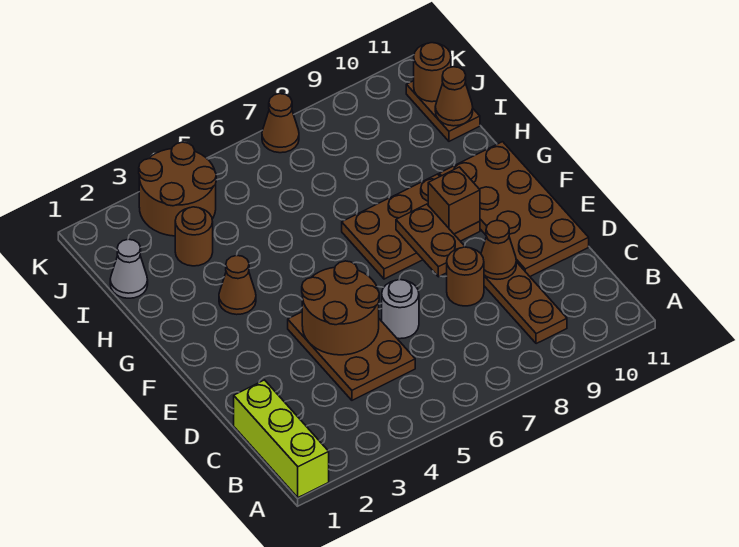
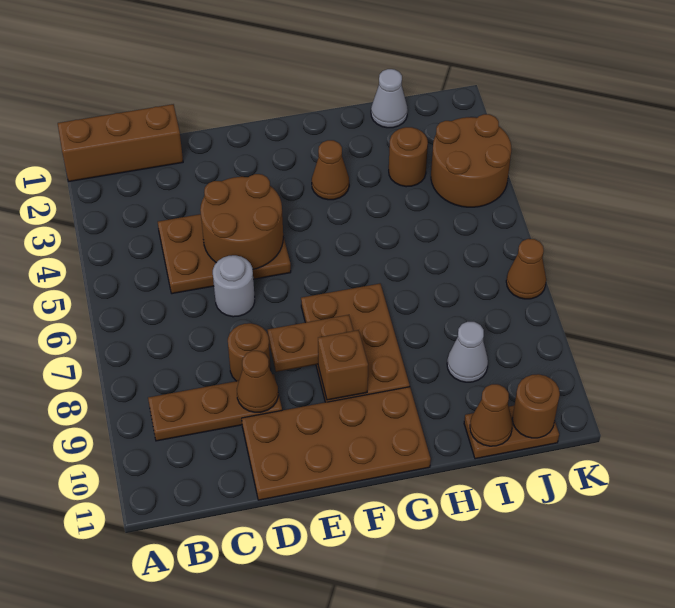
lime brick A1:C1 level 1 -> brown brick A1:C1 level 1
none -> grey cone I9 level 1

